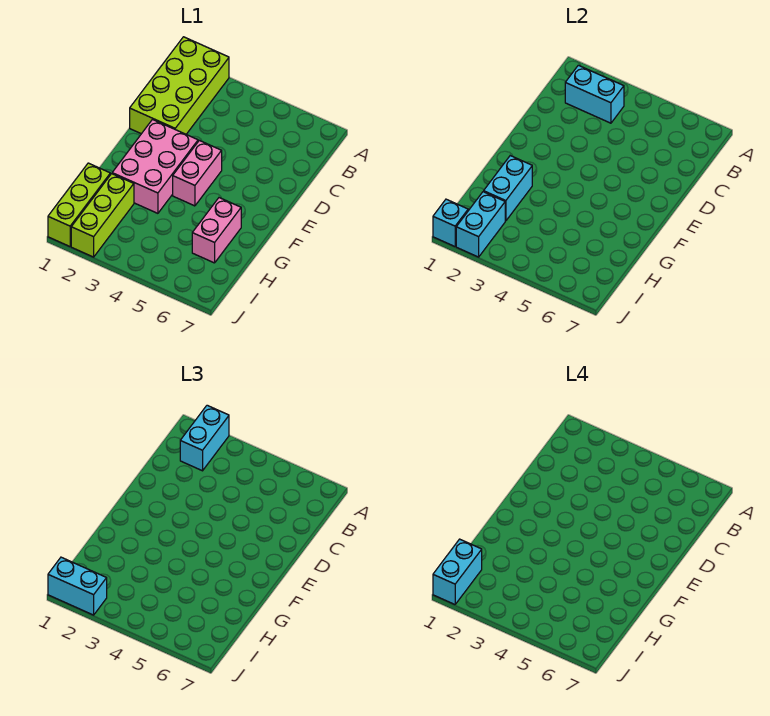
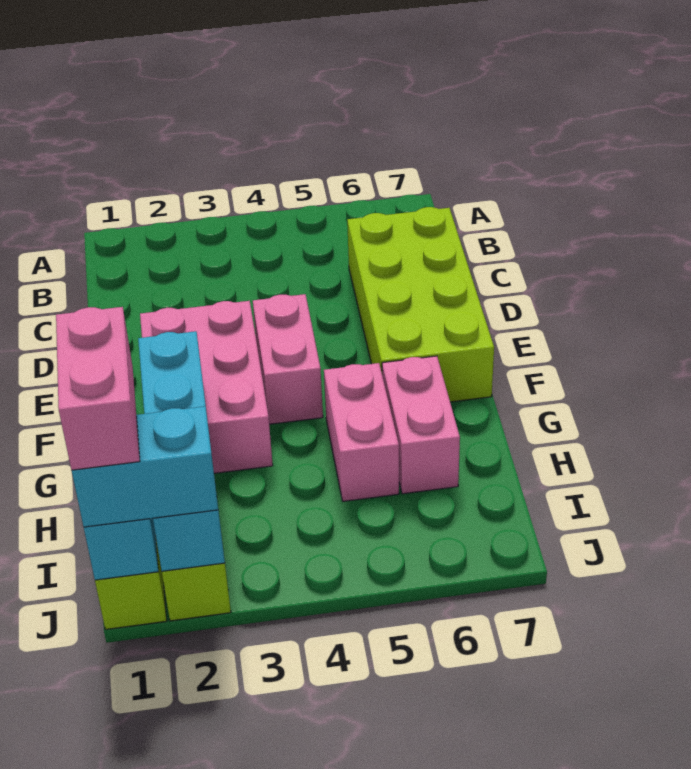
lime brick A1:D2 level 1 -> lime brick C6:F7 level 1
cyan brick A2:B2 level 3 -> none
cyan brick B2:B3 level 2 -> none
none -> pink brick G5:H5 level 1
cyan brick I1:J1 level 4 -> pink brick I1:J1 level 4

